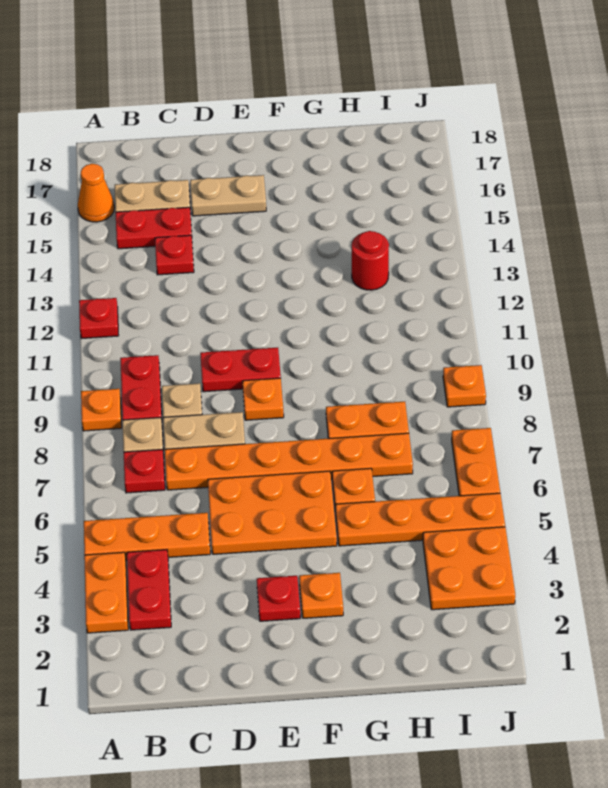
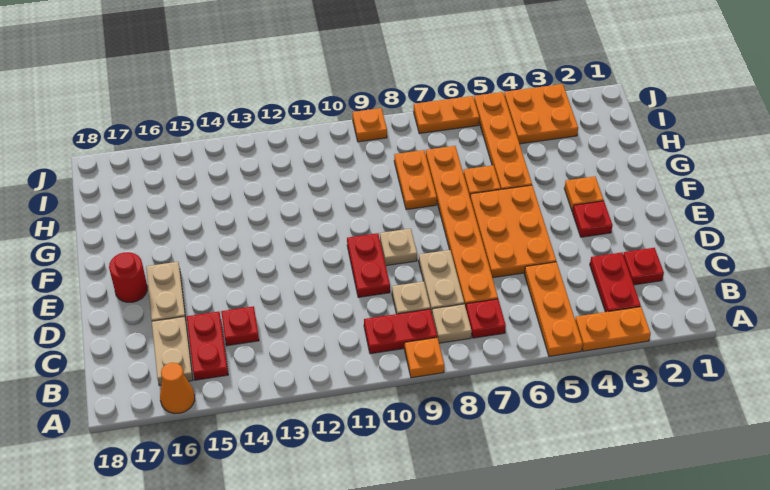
red plate A12 level 1 -> red plate C2 level 1
red plate B3:B4 level 1 -> red plate B3:C3 level 1
orange plate E9 level 1 -> tan plate E9 level 1
red round brick H13 level 1 -> red round brick E17 level 1

